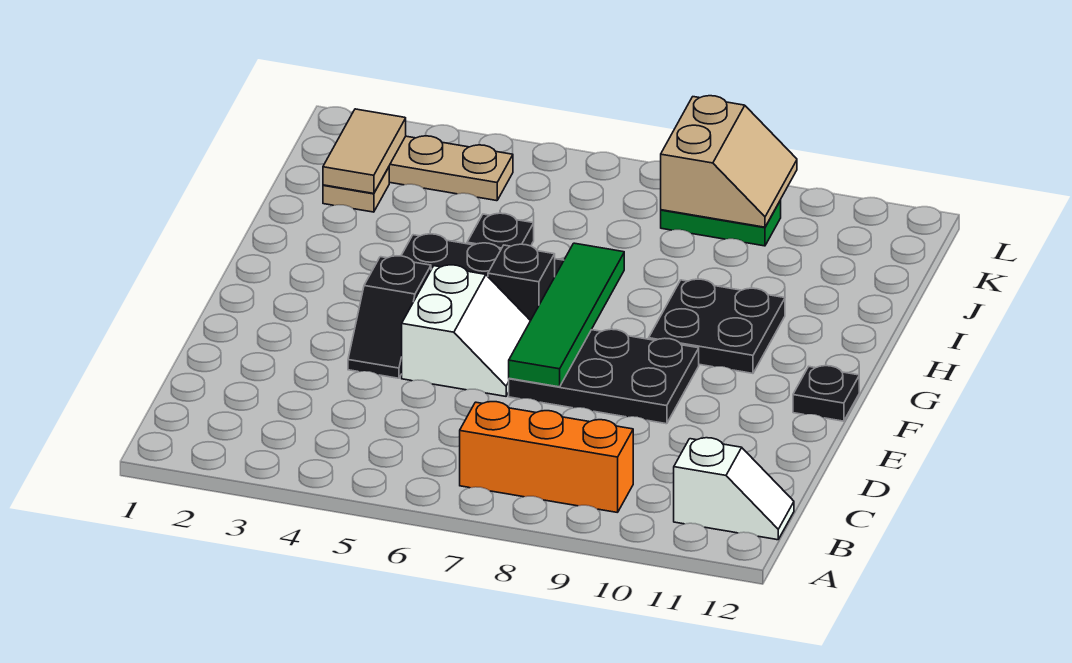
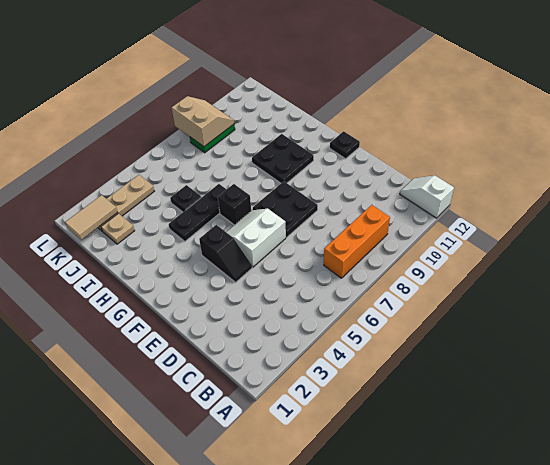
white slope B11:B12 level 1 top 11 -> white slope A12:B12 level 1 top A
white slope E5:F6 level 1 top 5 -> white slope E5:F6 level 1 top E
black plate E7:F9 level 1 -> black plate E7:F8 level 1
green tile E7:H7 level 2 -> none
tan tile J2:K2 level 2 -> tan tile K1:K2 level 2

